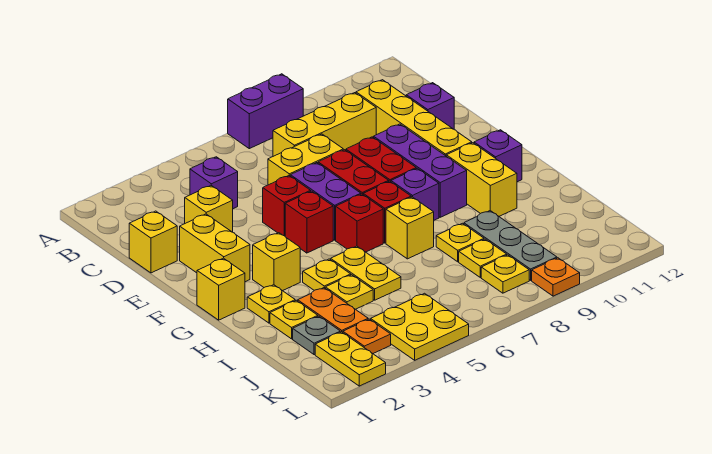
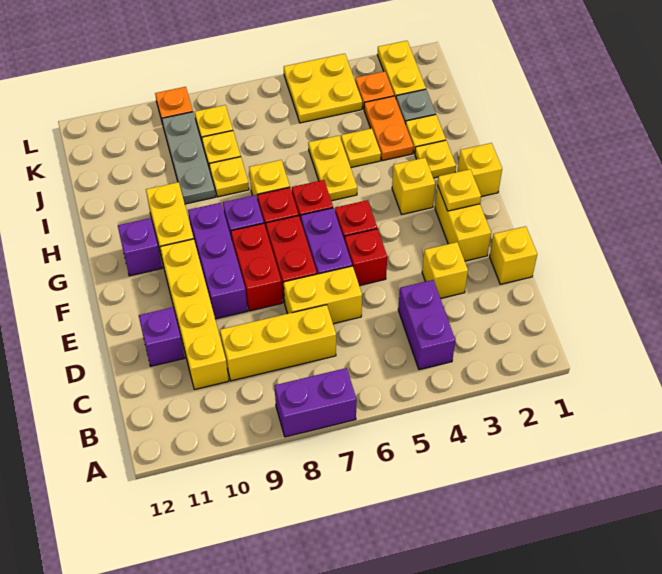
purple brick C4 level 1 -> purple brick B4:C4 level 1
yellow plate H4 level 1 -> yellow plate F2 level 2

